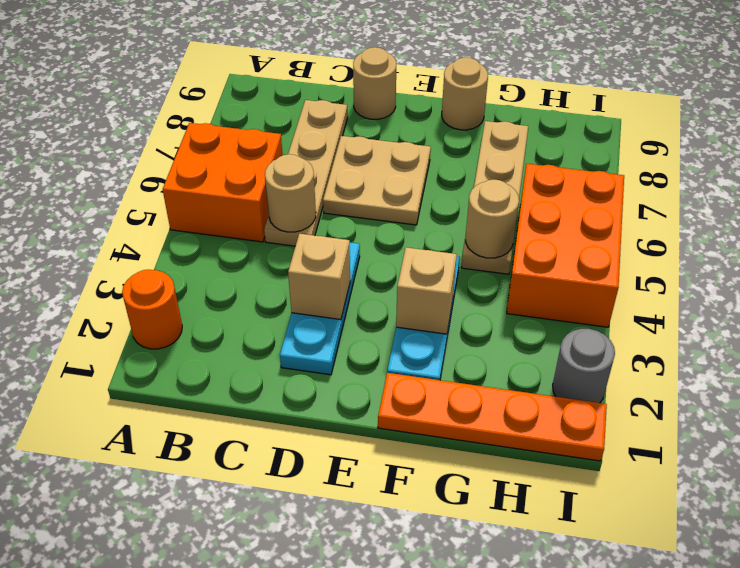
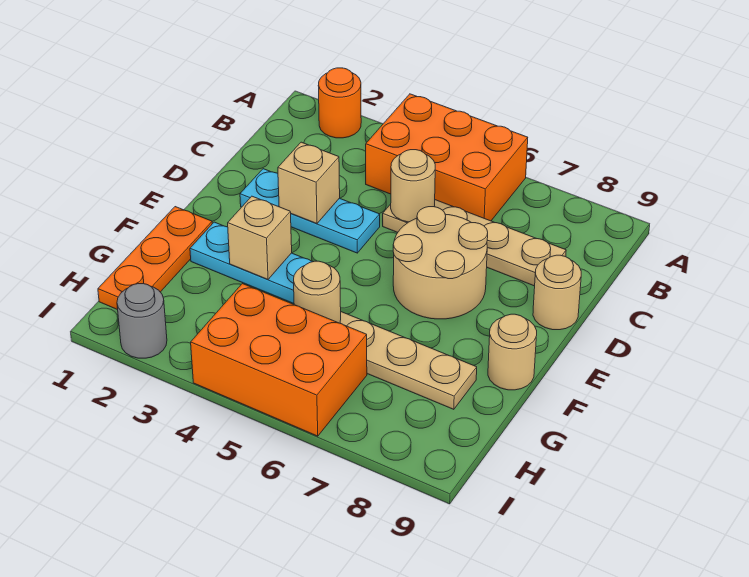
orange brick A5:B6 level 1 -> orange brick A4:B6 level 1
tan plate D6:E7 level 1 -> tan round brick D6:E7 level 1
orange plate F1:I1 level 1 -> orange plate F1:H1 level 1

